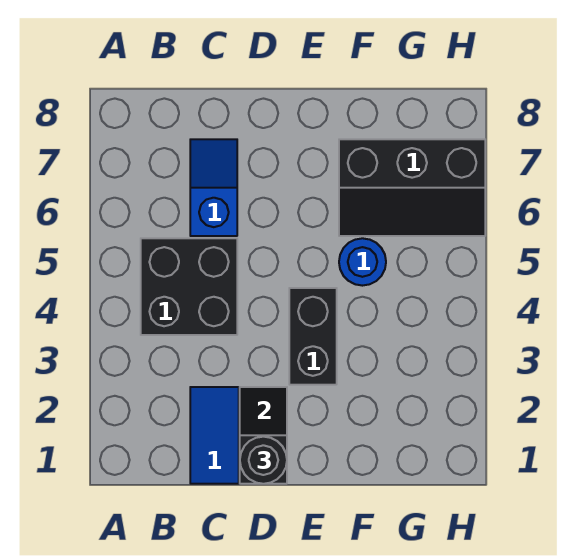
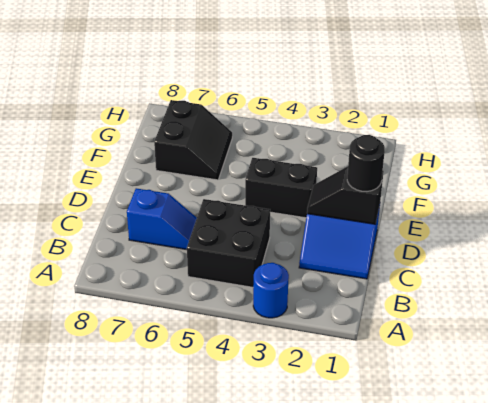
blue slope C6:C7 level 1 top 6 -> blue slope C6:C7 level 1 top 7
blue round brick F5 level 1 -> blue round brick A3 level 1
black slope F6:H7 level 1 top 7 -> black slope F6:G7 level 1 top 7

